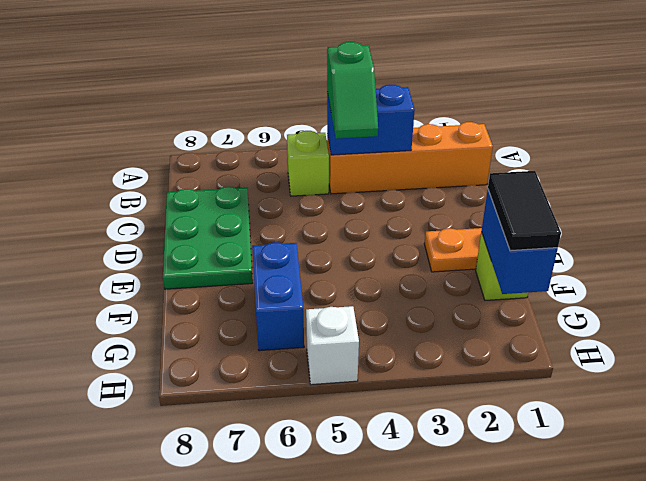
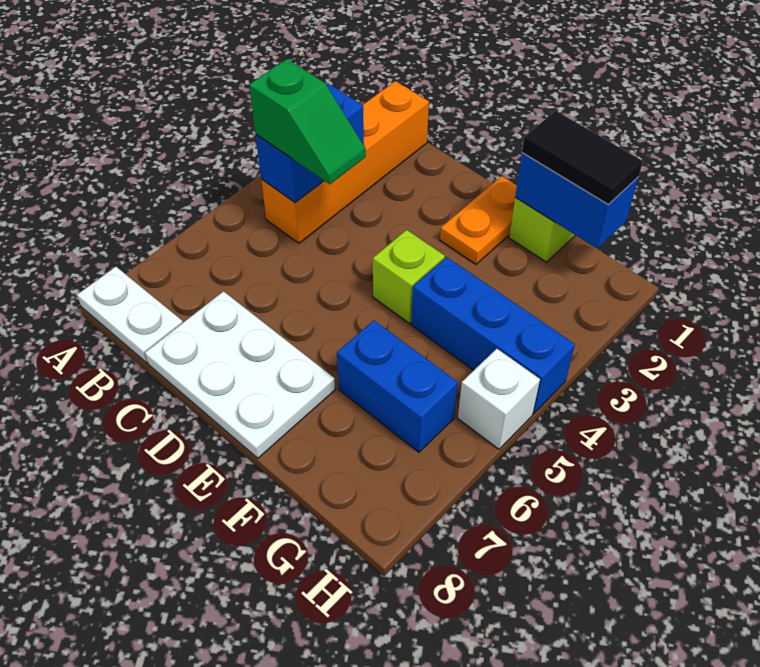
none -> white plate A8:B8 level 1
lime brick B5 level 1 -> lime brick E4 level 1
green plate C7:E8 level 1 -> white plate C7:E8 level 1
none -> blue brick F4:H4 level 1

